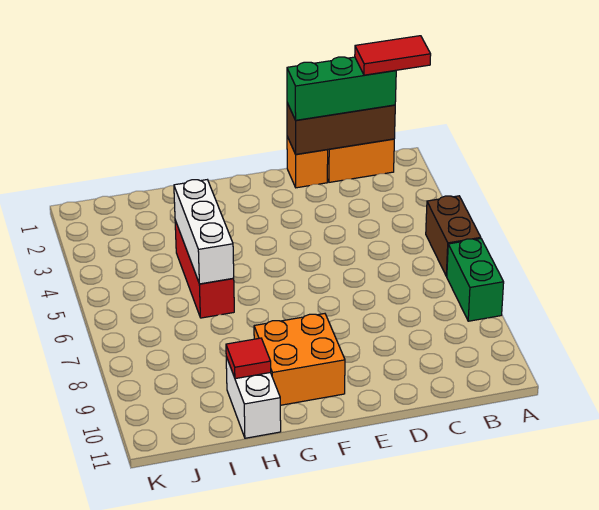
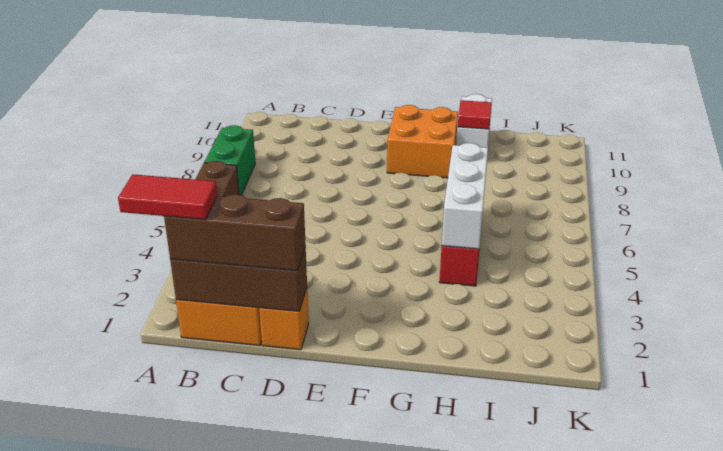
green brick B1:D1 level 3 -> brown brick B1:D1 level 3

